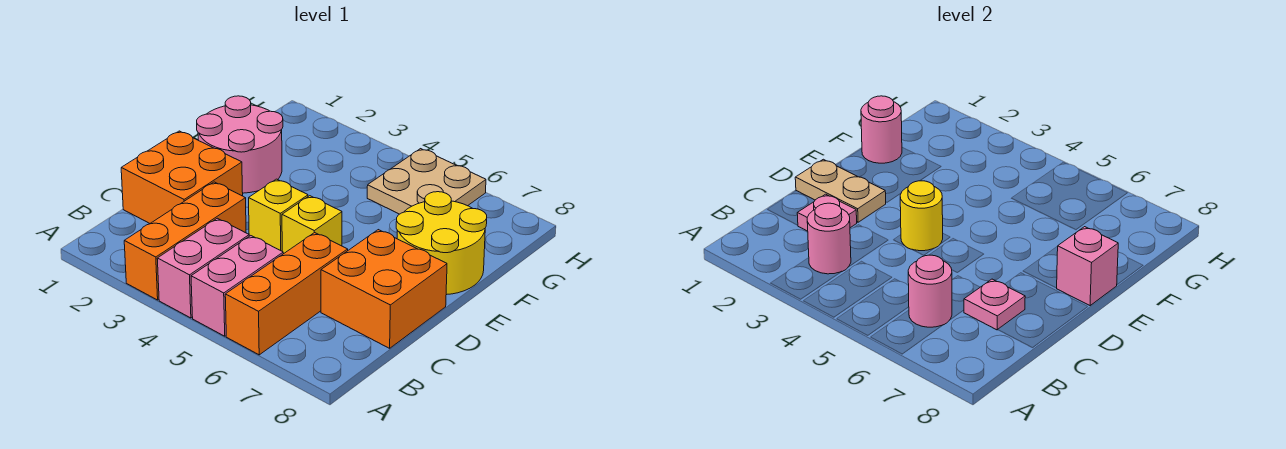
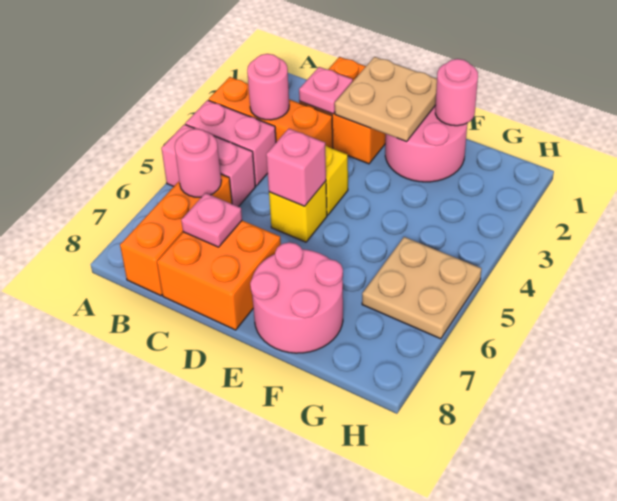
orange brick A6:C6 level 1 -> orange brick B6:B8 level 1
tan plate D1:D2 level 2 -> tan plate D1:E2 level 2
yellow round brick D4 level 2 -> none
yellow round brick E7:F8 level 1 -> pink round brick E7:F8 level 1
pink brick E8 level 2 -> pink brick D5 level 2

